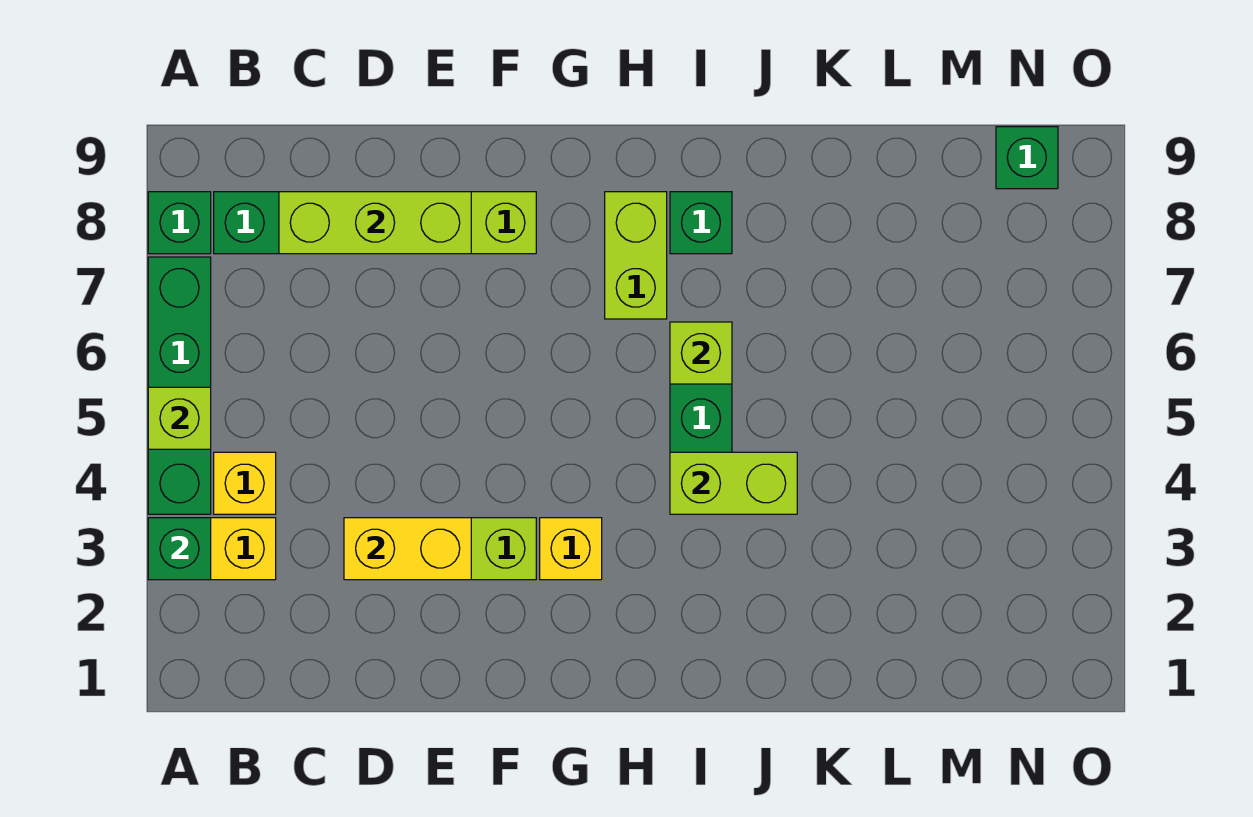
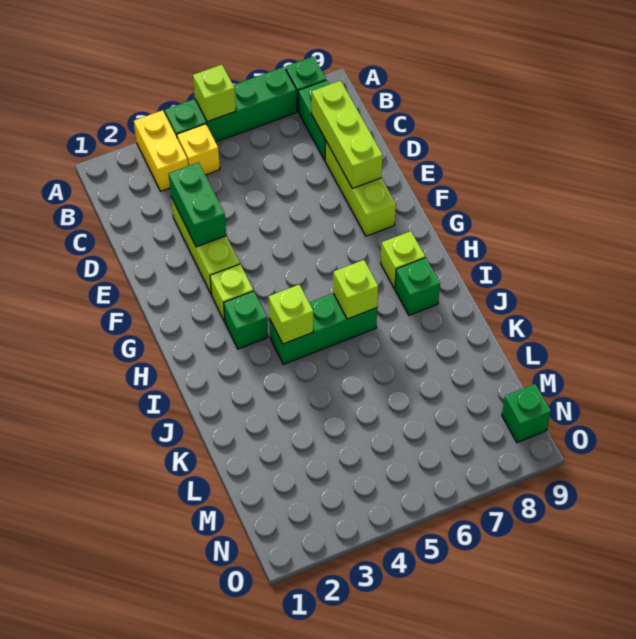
green brick A3 level 2 -> green brick H3 level 1
yellow brick D3:E3 level 2 -> green brick D3:E3 level 2
yellow brick G3 level 1 -> lime brick G3 level 1
lime brick H7:H8 level 1 -> lime brick H8 level 1
lime brick I4:J4 level 2 -> lime brick I4 level 2

